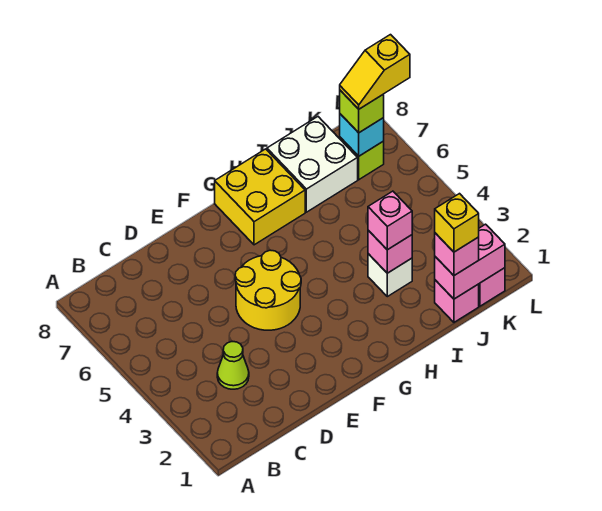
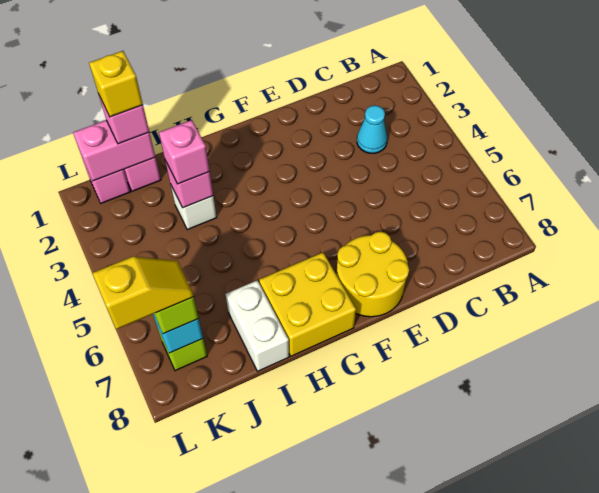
lime cone C3 level 1 -> cyan cone C3 level 1
yellow round brick E4:F5 level 1 -> yellow round brick E7:F8 level 1
white brick I7:J8 level 1 -> white brick I7:I8 level 1

